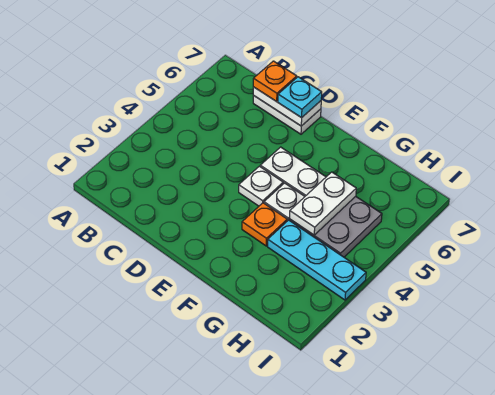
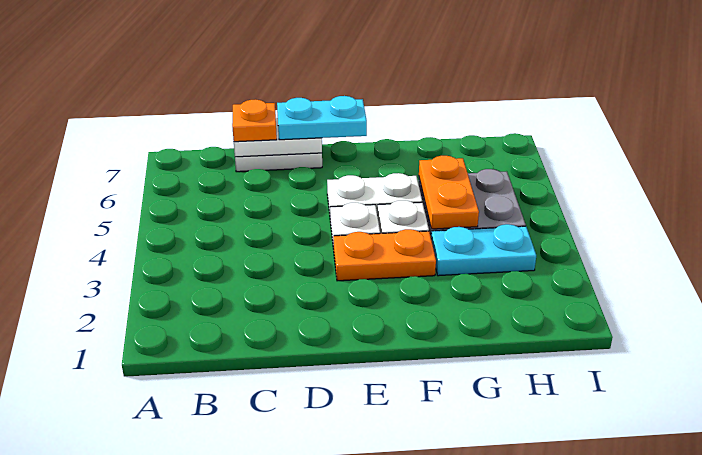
cyan plate D7 level 3 -> cyan plate D7:E7 level 3
orange plate F3 level 1 -> orange plate E3:F3 level 1
cyan plate G3:I3 level 1 -> cyan plate G3:H3 level 1
white plate G4:G5 level 2 -> orange plate G4:G5 level 2

